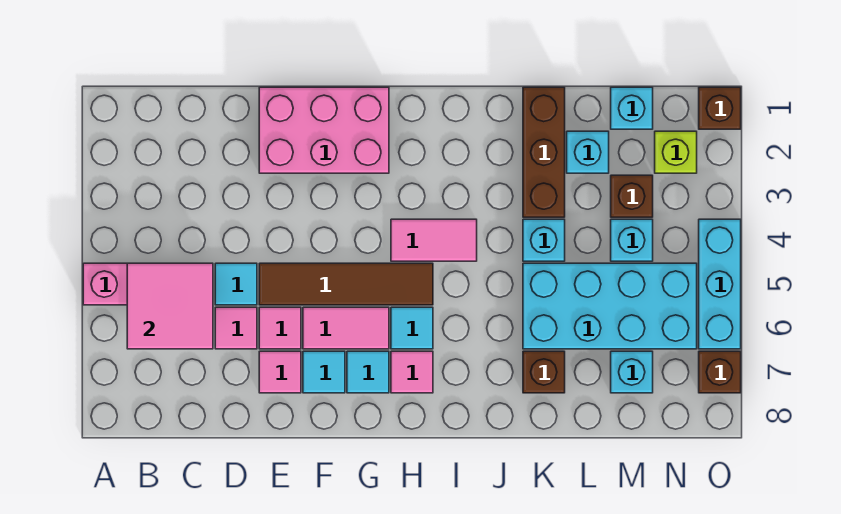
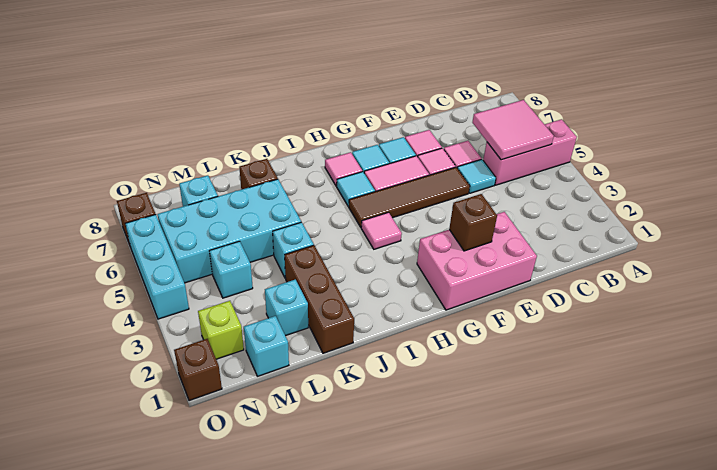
pink tile H4:I4 level 1 -> pink tile H4 level 1
brown brick M3 level 1 -> brown brick F2 level 2

